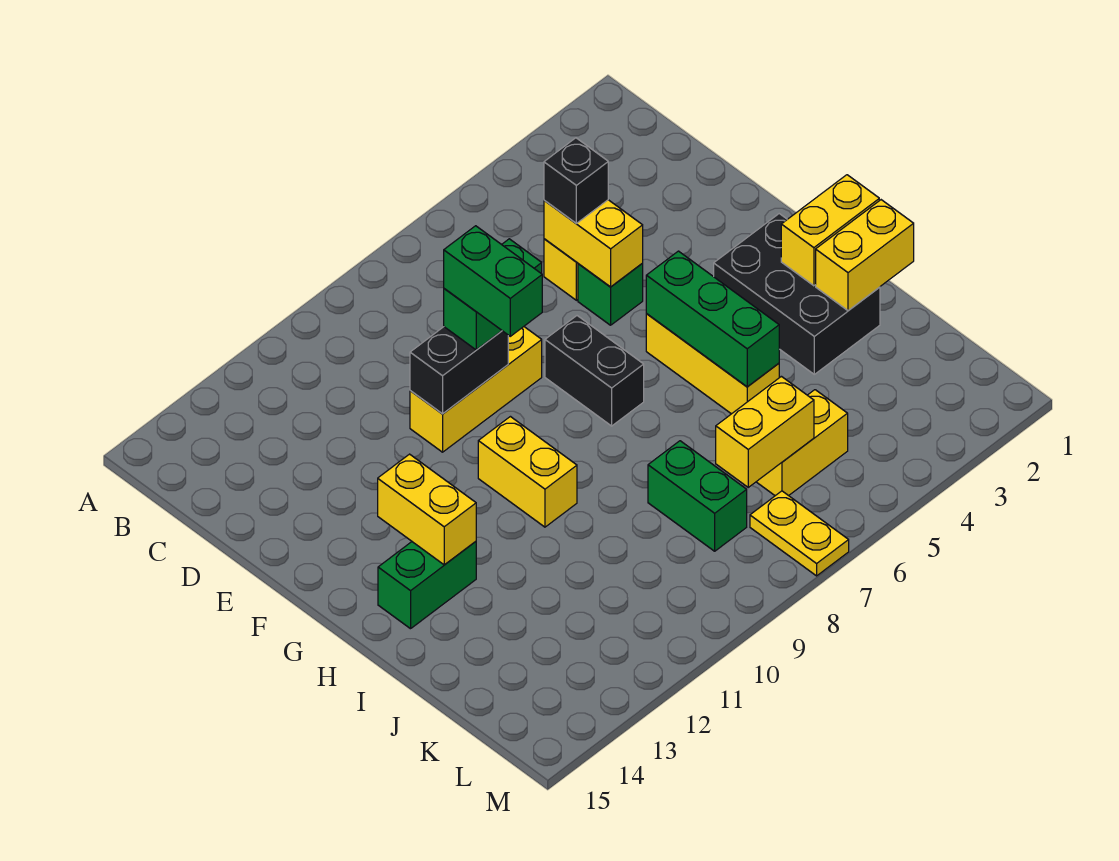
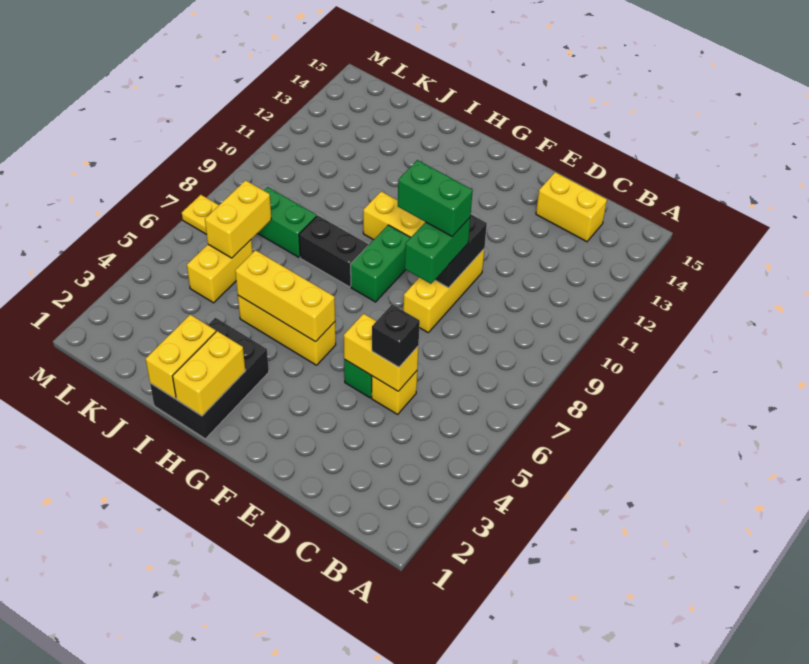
black brick F7:G7 level 1 -> black brick H8:I8 level 1
black brick G2:I3 level 1 -> black brick H1:I3 level 1
green brick G5:I5 level 2 -> yellow brick G5:I5 level 2
yellow brick G13:H13 level 2 -> yellow brick C14:D14 level 1
green brick H13:H14 level 1 -> green brick G8:G9 level 1

